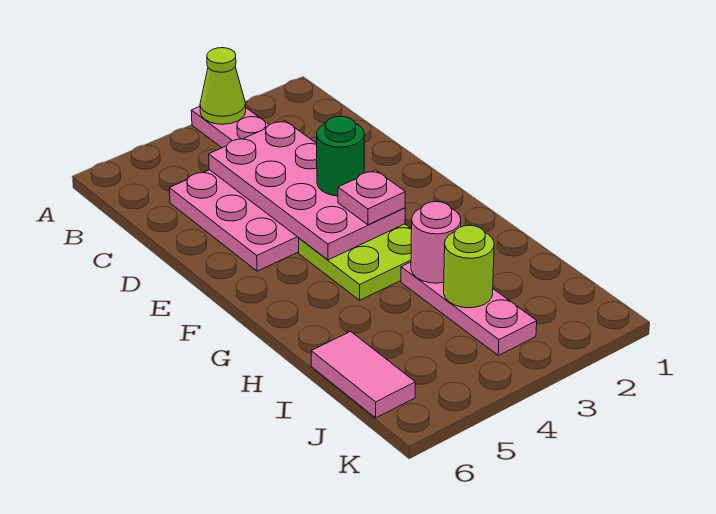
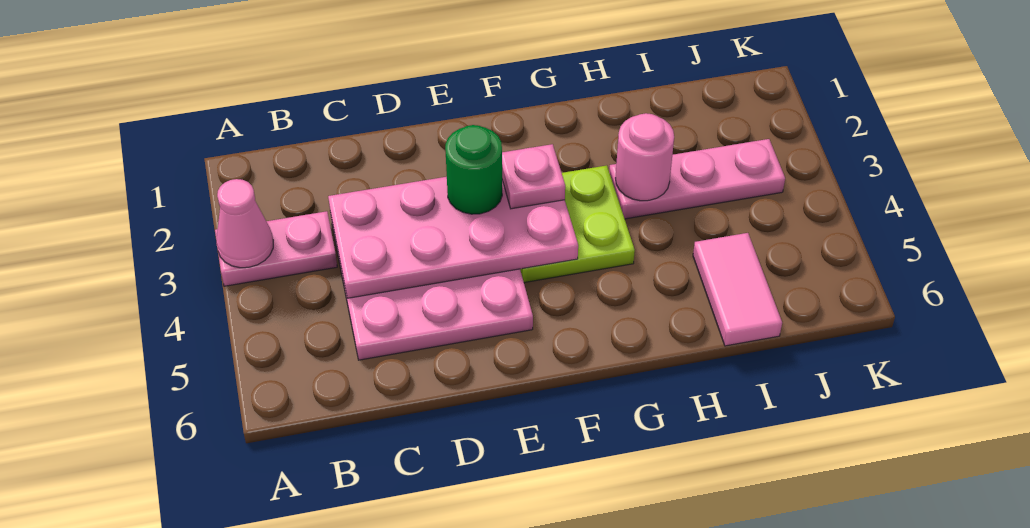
lime cone A3 level 2 -> pink cone A3 level 2
lime round brick I3 level 2 -> none
pink tile I6:J6 level 1 -> pink tile I5:I6 level 1

